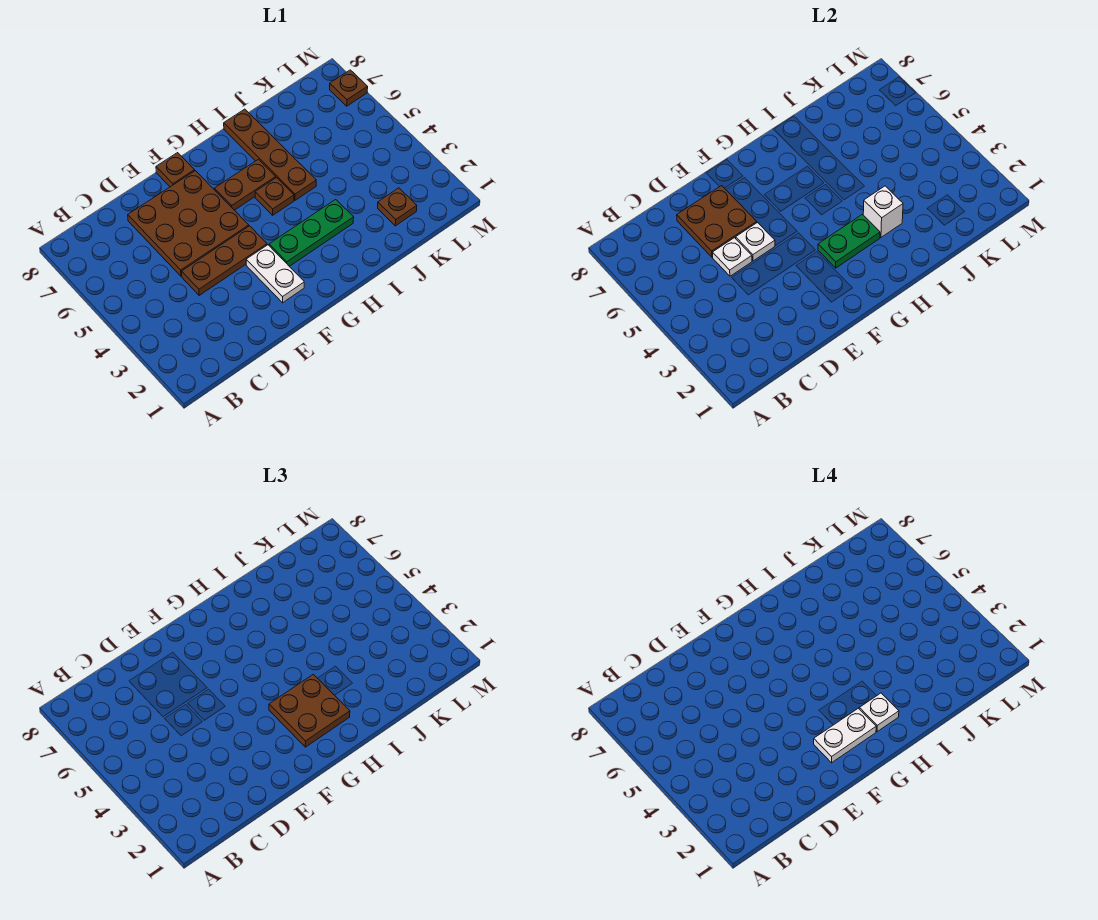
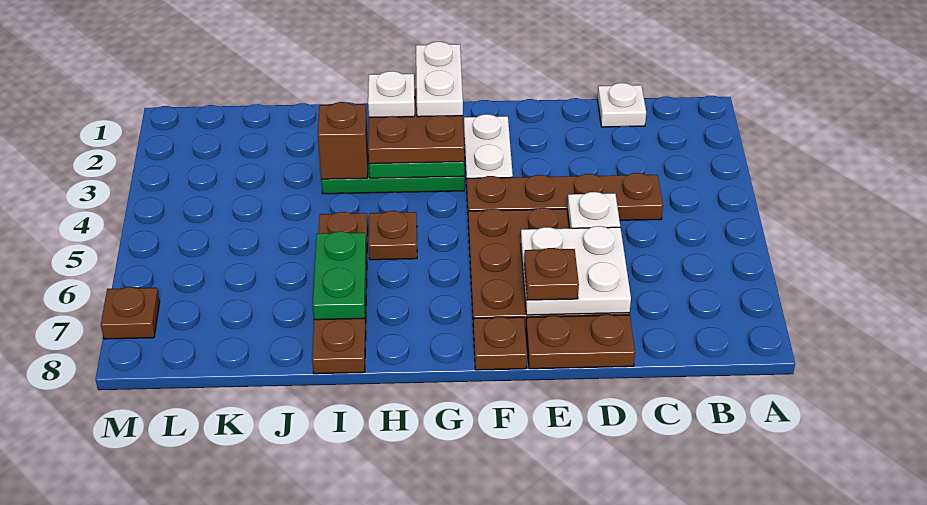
brown plate D4:F4 level 1 -> brown plate C4:F4 level 1
brown plate D6:E7 level 2 -> white plate D6:E7 level 2
white plate E5 level 2 -> white plate C1 level 1
white plate F2:G2 level 4 -> white plate G1:G2 level 4
brown plate G6:H6 level 1 -> brown plate D8:E8 level 1
white brick I3 level 2 -> brown brick I3 level 2
none -> green plate I6:I7 level 2
brown plate K2 level 1 -> brown plate E7 level 3

